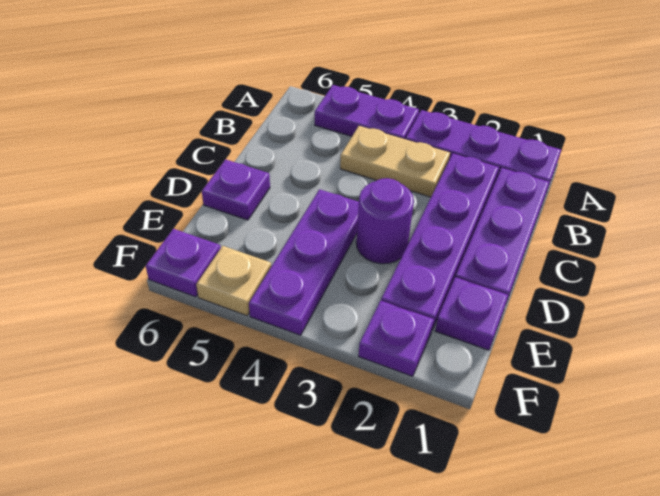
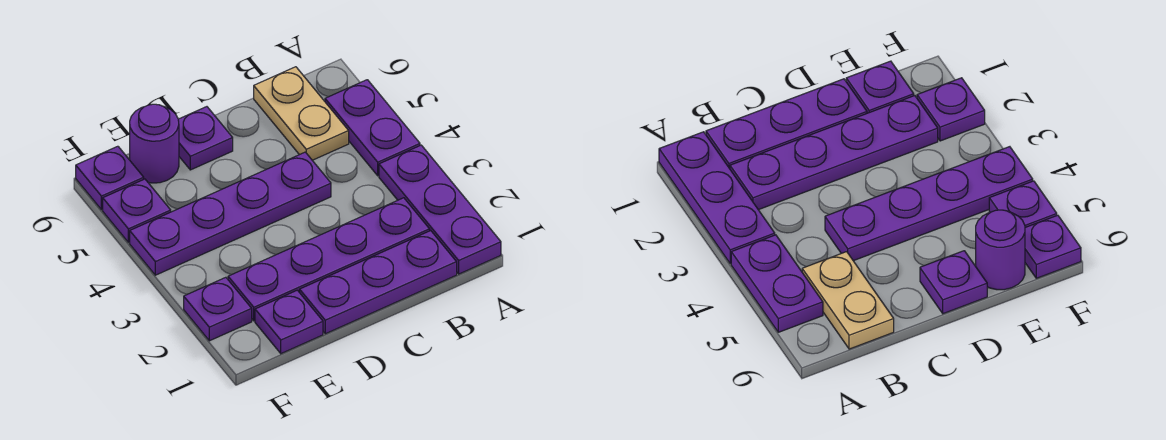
tan plate B3:B4 level 1 -> tan plate B5:B6 level 1
purple round brick D3 level 1 -> purple round brick E6 level 1
purple plate D4:F4 level 1 -> purple plate C4:F4 level 1
tan plate F5 level 1 -> purple plate F5 level 1

